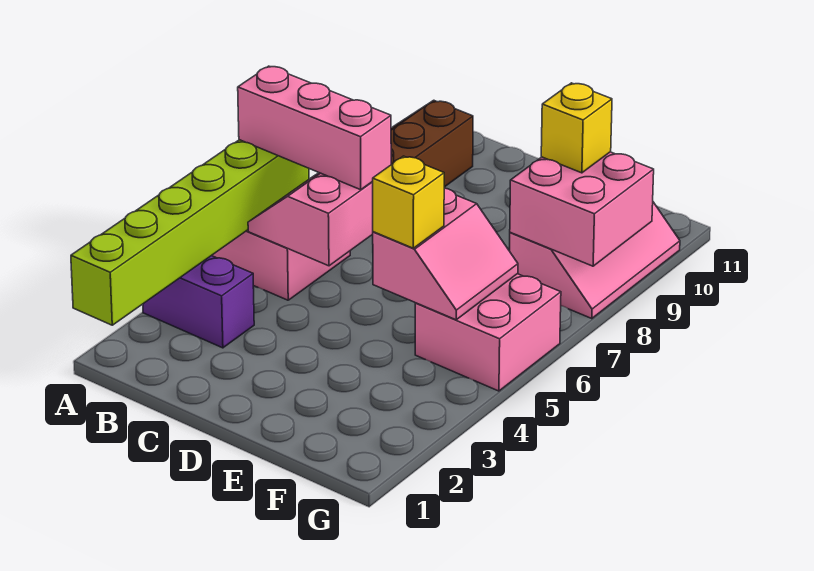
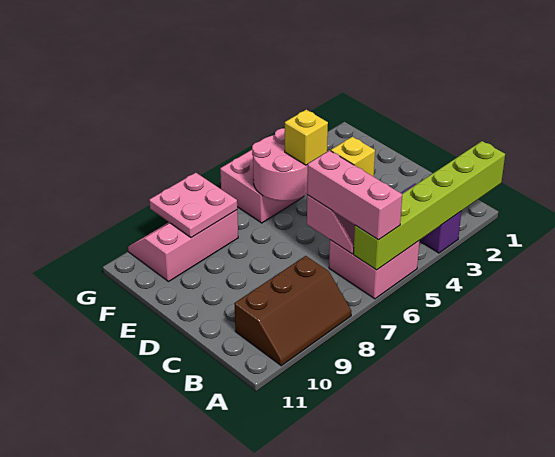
pink slope E5:F6 level 2 top E -> pink round brick E5:F6 level 2
pink brick F8:G9 level 2 -> pink plate F8:G9 level 2
yellow brick F9 level 3 -> yellow brick C5 level 3

